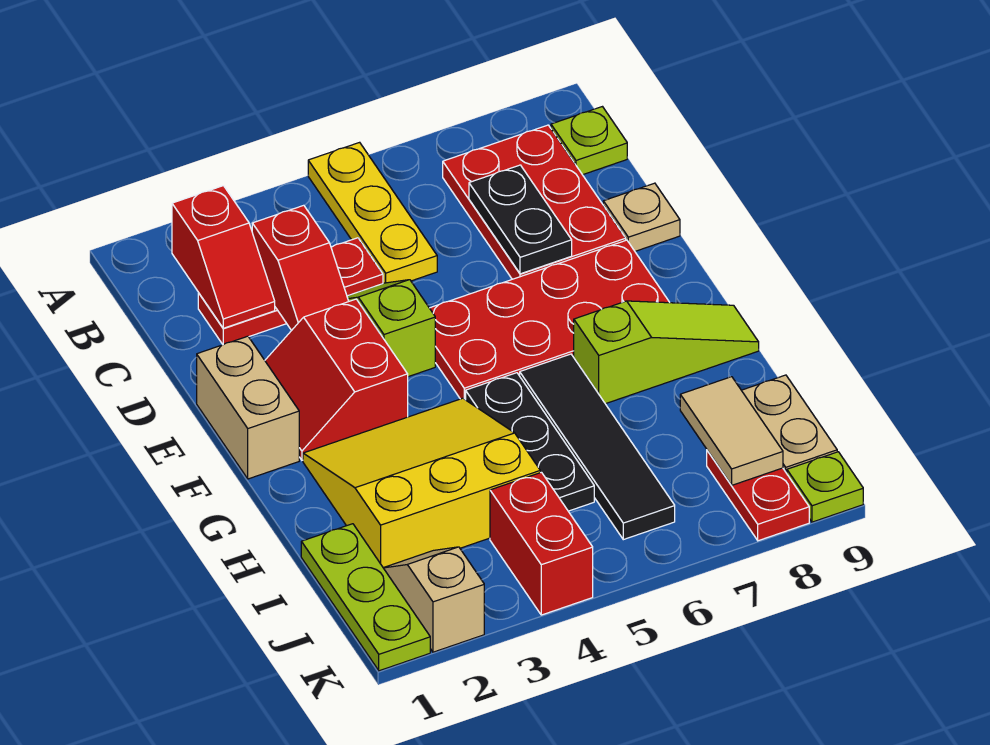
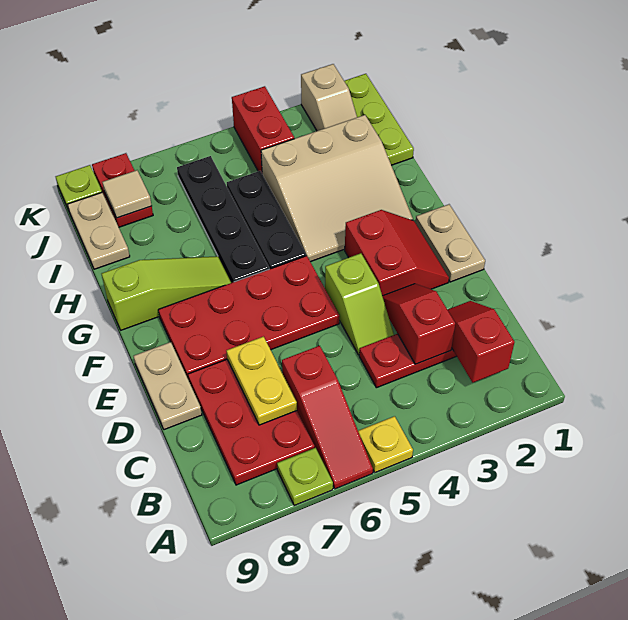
yellow plate A5:C5 level 1 -> yellow plate A5 level 1
none -> red slope A6:C6 level 1 top C
lime plate B9 level 1 -> lime plate A7 level 1
black plate C7:D7 level 2 -> yellow plate C7:D7 level 2
tan plate D9 level 1 -> tan plate D9:E9 level 1
tan brick E1:F1 level 1 -> tan plate E1:F1 level 1
yellow slope G2:I4 level 1 top I -> tan slope G2:I4 level 1 top I
black tile G6:J6 level 1 -> black plate G6:J6 level 1
lime slope G7:G9 level 1 top 7 -> lime slope G7:G9 level 1 top 9
tan tile I8:J8 level 2 -> tan tile J8 level 2

